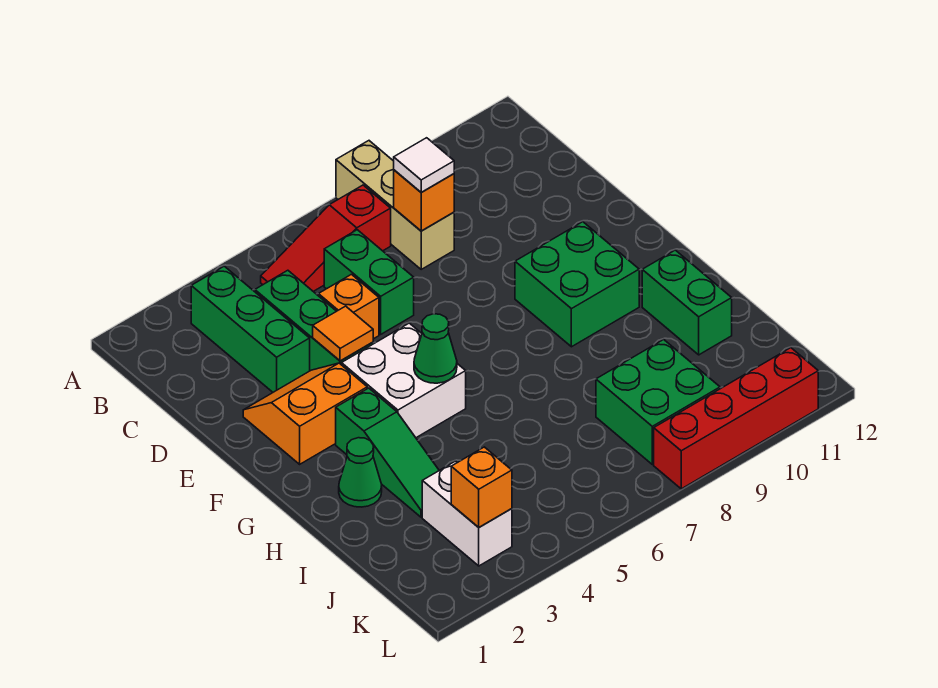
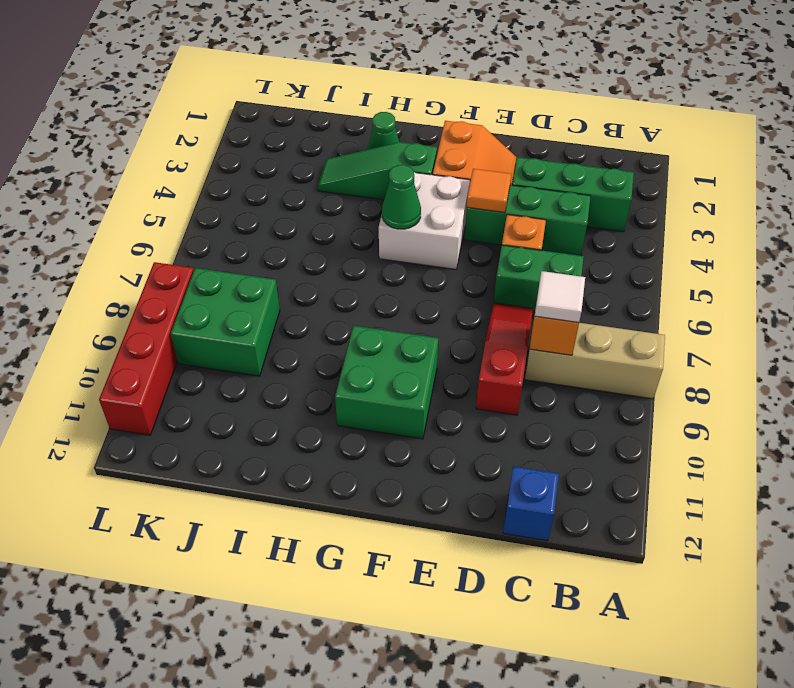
red slope B5:B7 level 1 top 7 -> red slope D7:D9 level 1 top 9
none -> blue brick C12 level 1
green brick H11:I11 level 1 -> none
white brick J3:K3 level 1 -> none
orange brick K3 level 2 -> none

